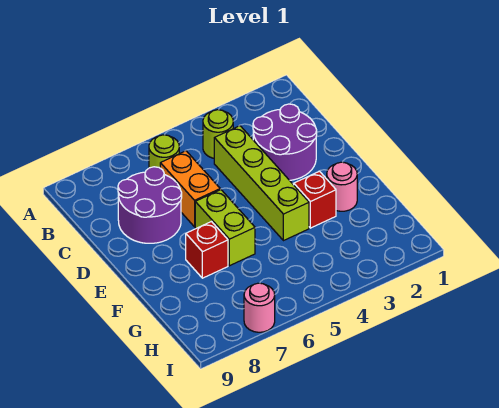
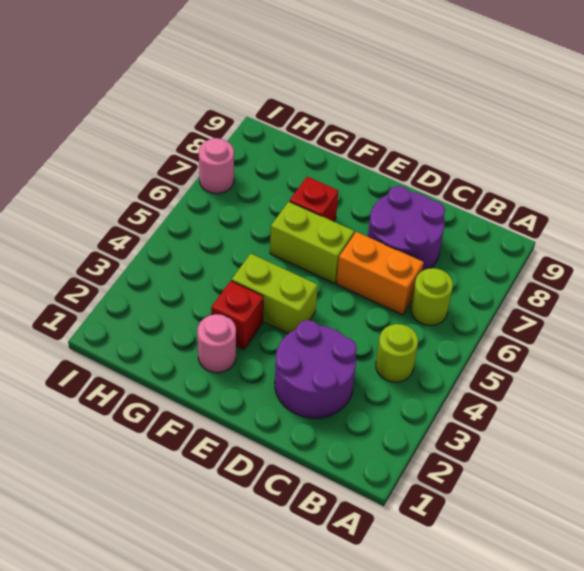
lime brick C4:F4 level 1 -> lime brick E4:F4 level 1

